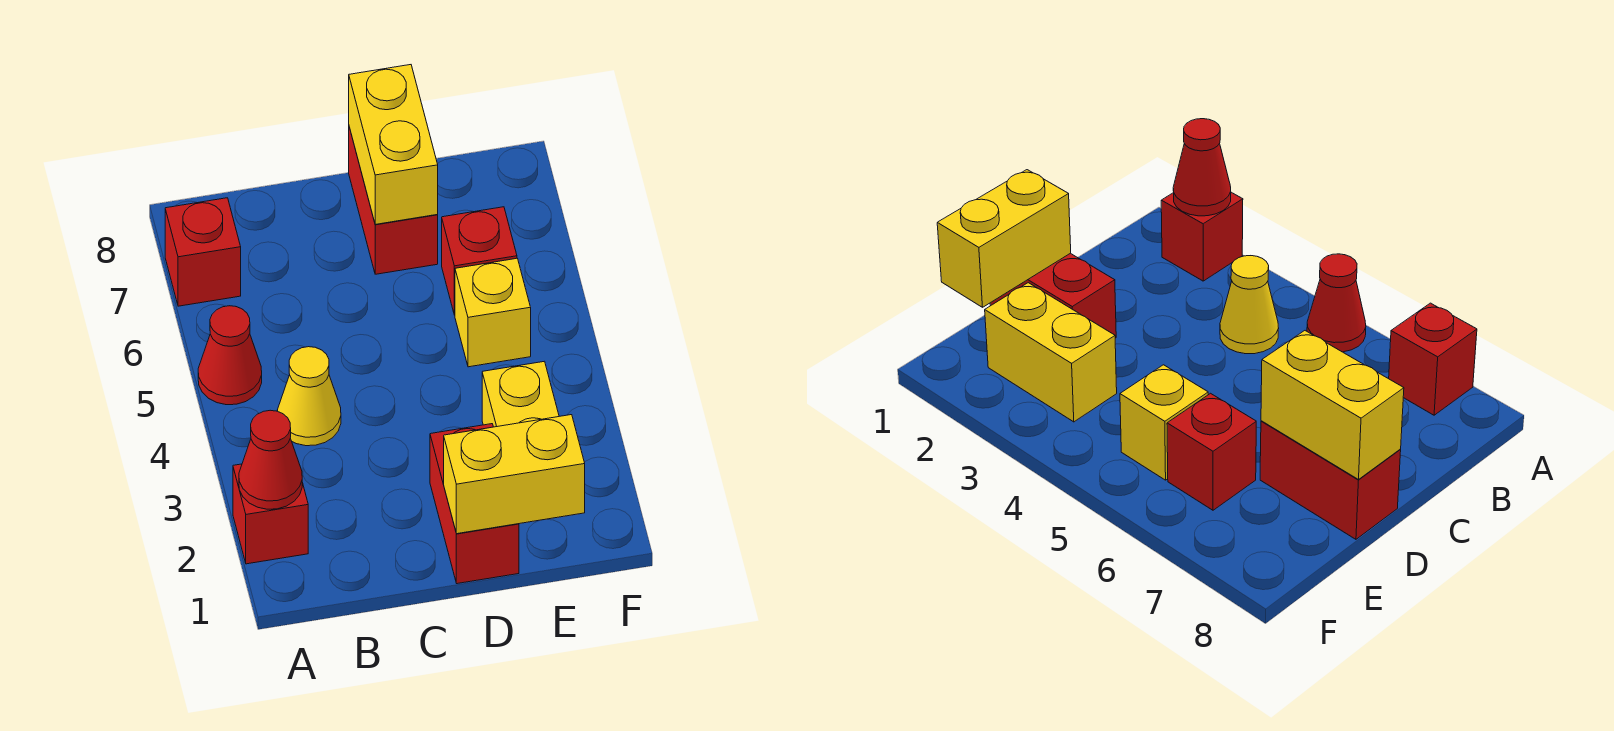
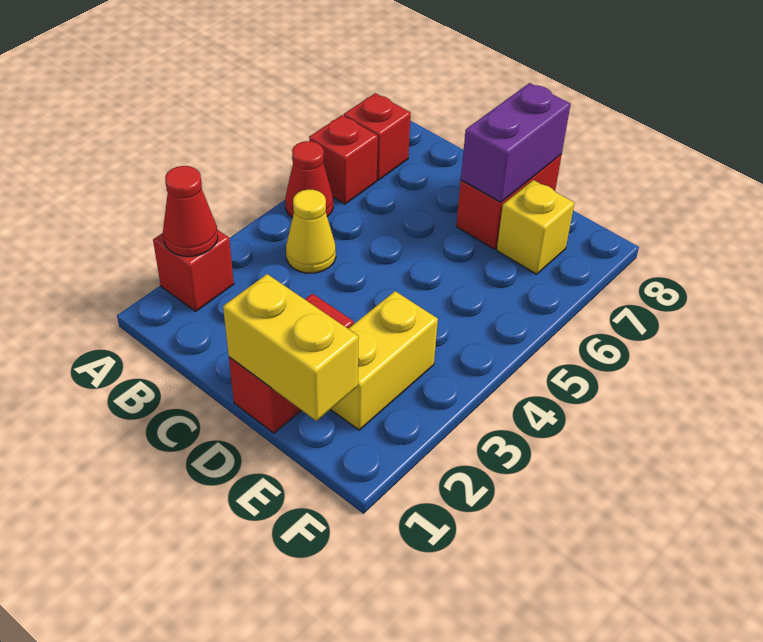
yellow brick D7:D8 level 2 -> purple brick D7:D8 level 2
yellow brick E5 level 1 -> yellow brick E7 level 1
red brick E6 level 1 -> red brick A6 level 1

